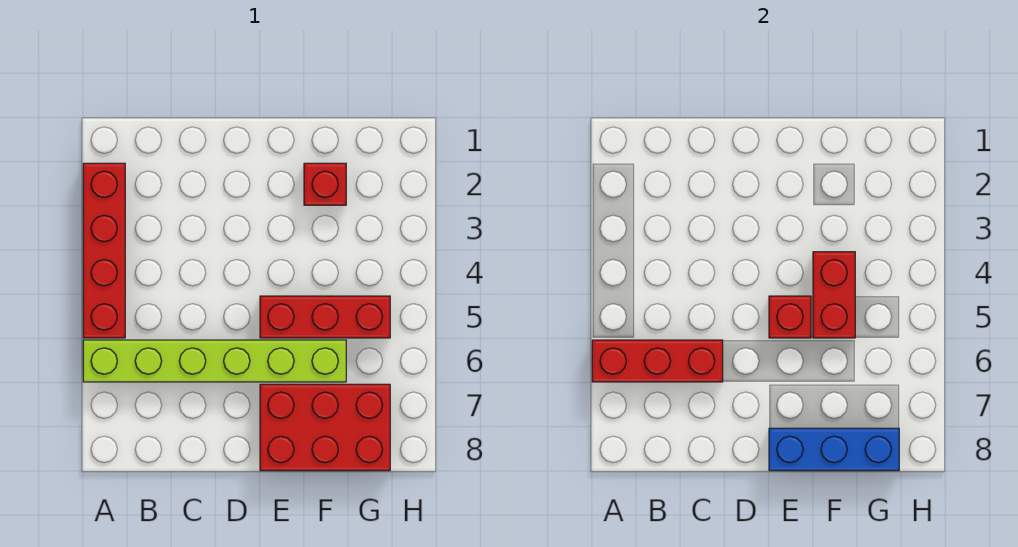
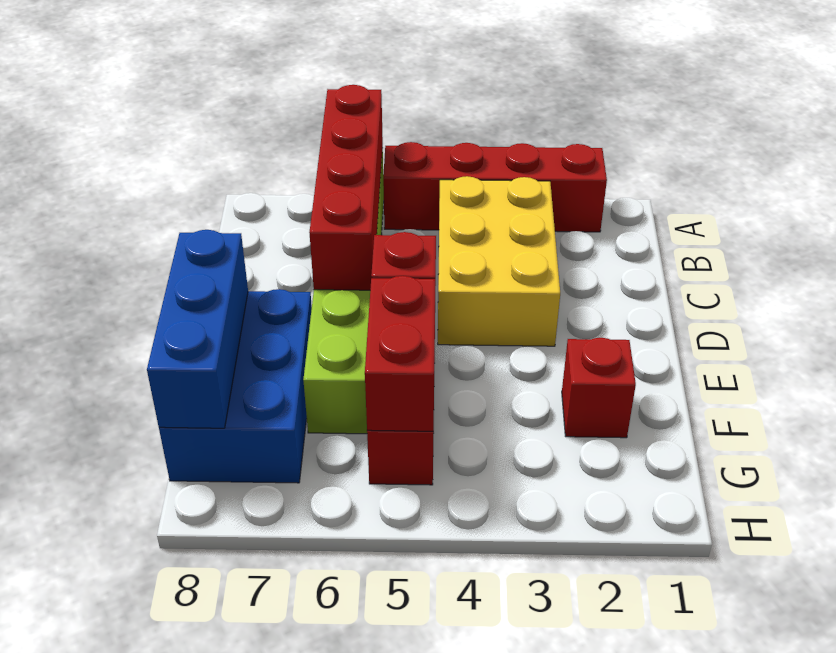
red brick A6:C6 level 2 -> red brick A6:D6 level 2
none -> yellow brick B3:D4 level 1
red brick E7:G8 level 1 -> blue brick E7:G8 level 1
red brick F4:F5 level 2 -> red brick F5:G5 level 2

